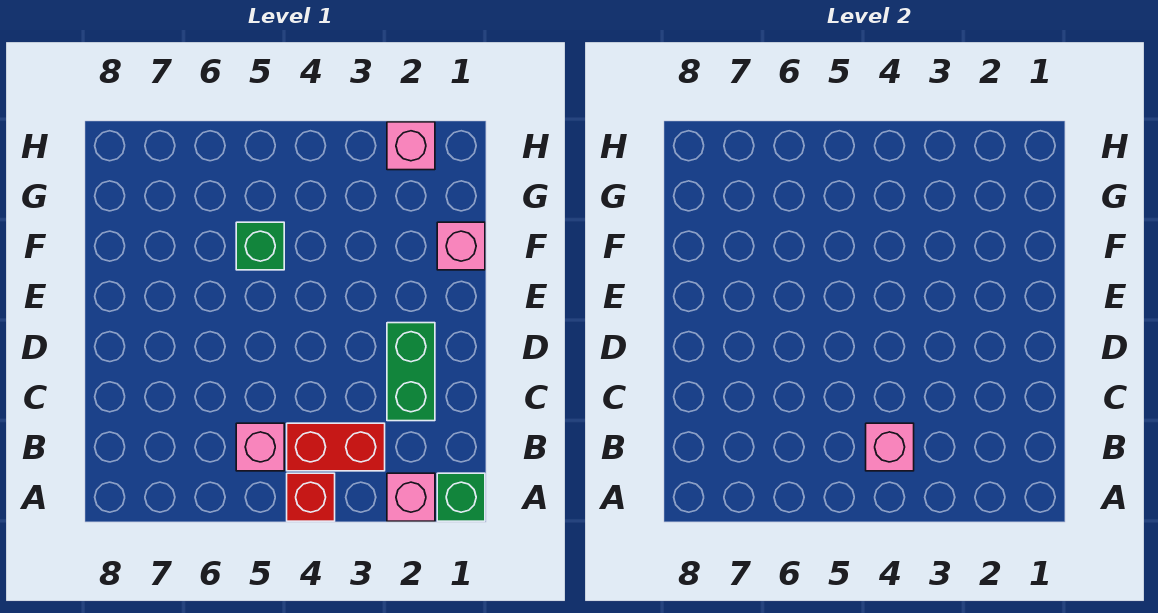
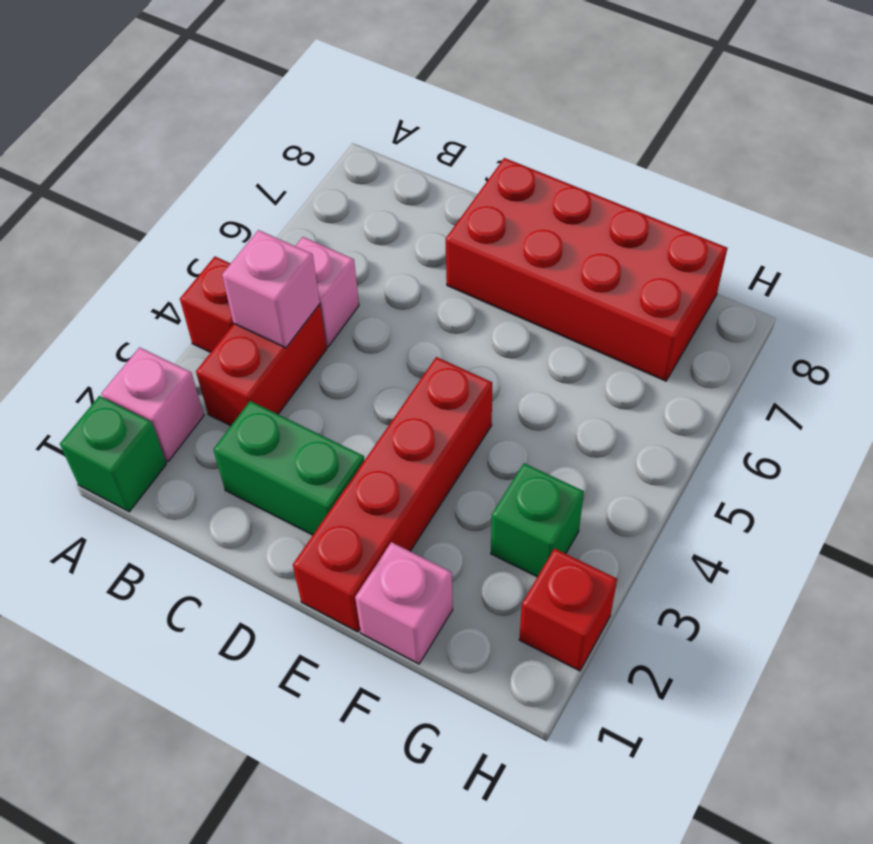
none -> red brick D7:G8 level 1
none -> red brick E1:E4 level 1
green brick F5 level 1 -> green brick G3 level 1
pink brick H2 level 1 -> red brick H2 level 1

